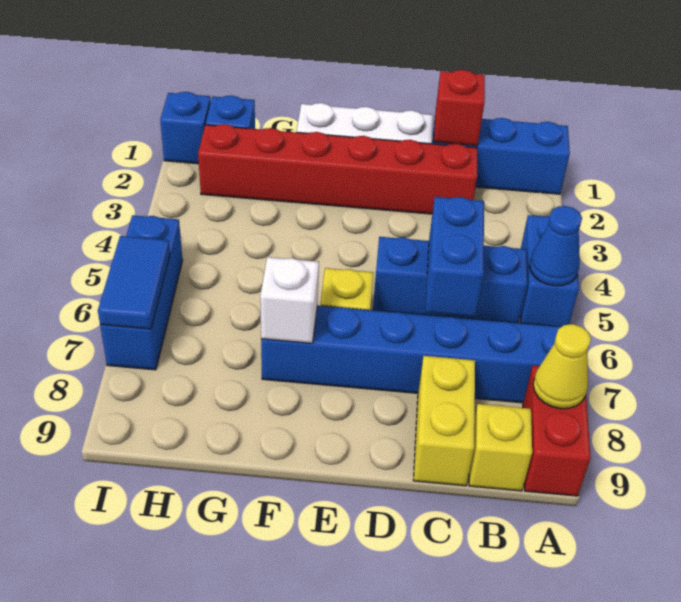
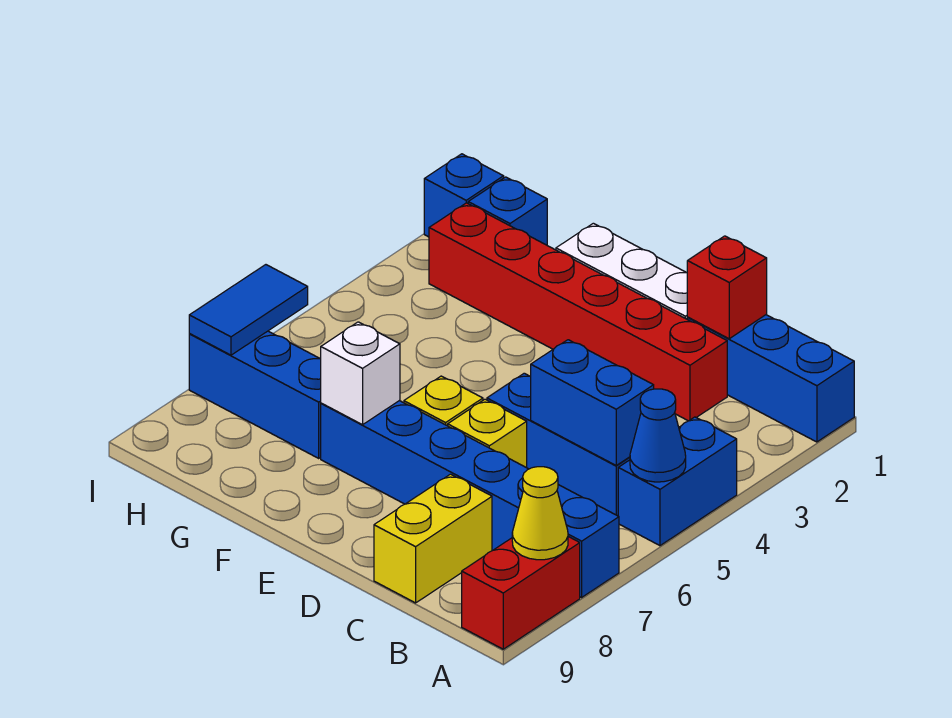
yellow brick B9 level 1 -> yellow brick D6 level 1
blue brick C5:C6 level 2 -> blue brick B5:C5 level 2
blue brick I5:I7 level 1 -> blue brick G7:I7 level 1

